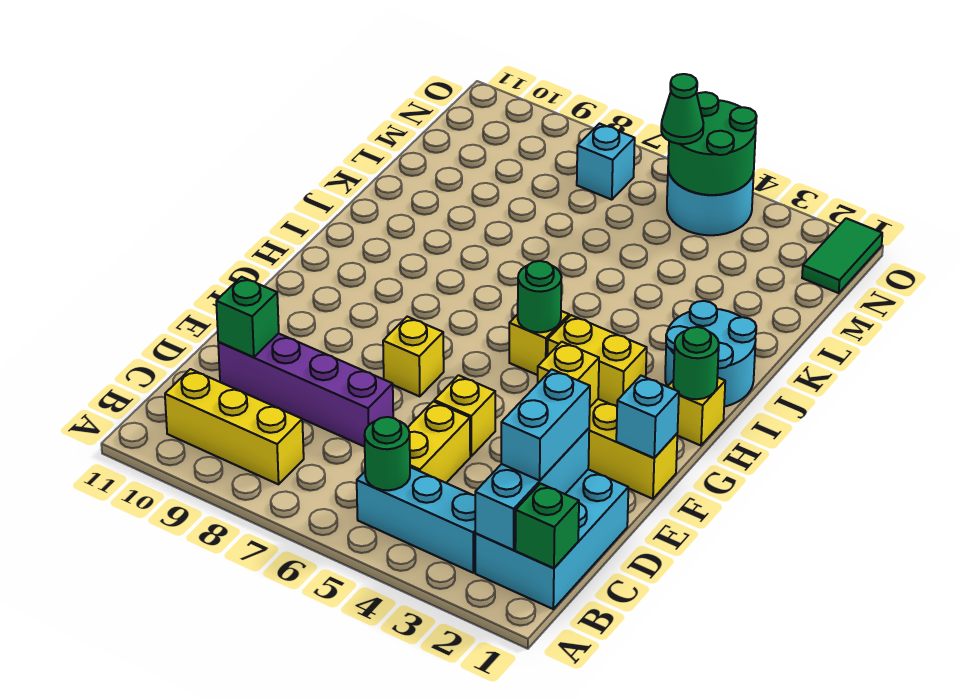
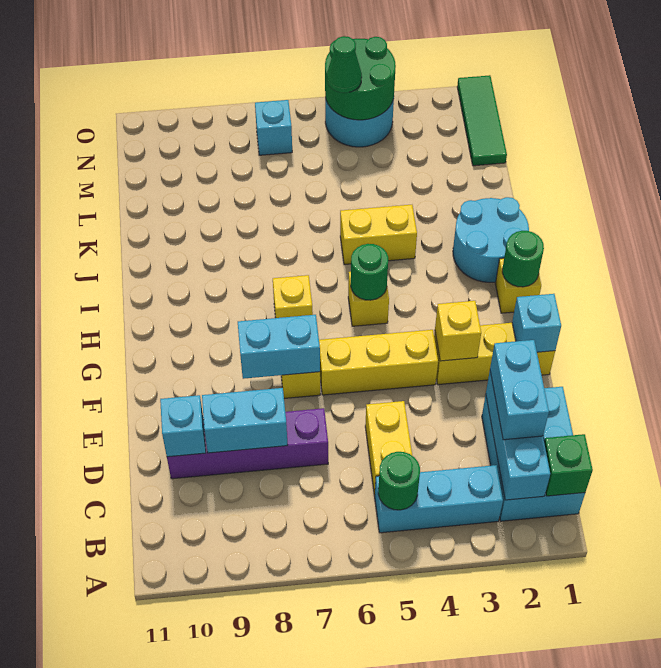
yellow brick B8:B10 level 1 -> yellow brick F4:F6 level 1
none -> cyan brick D8:D9 level 2
green brick D10 level 2 -> cyan brick D10 level 2
yellow brick E5 level 1 -> yellow brick H7 level 1
none -> cyan brick F7:F8 level 2
yellow brick H3:H4 level 1 -> yellow brick J4:J5 level 1
green tile N1:O1 level 1 -> green tile M1:O1 level 1

